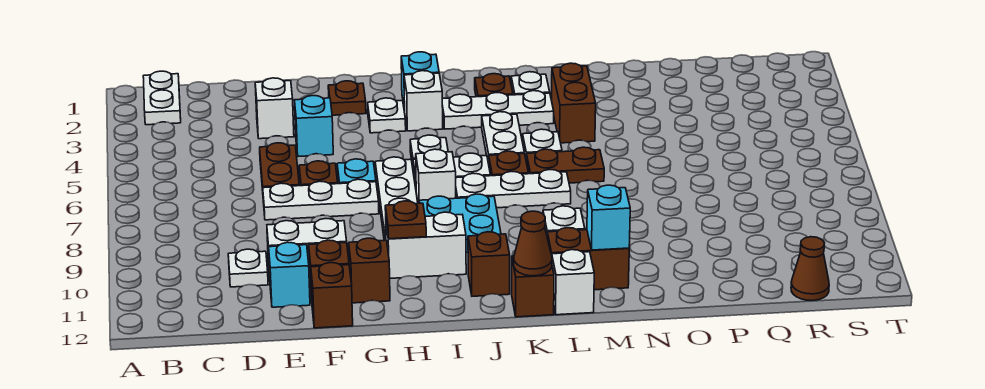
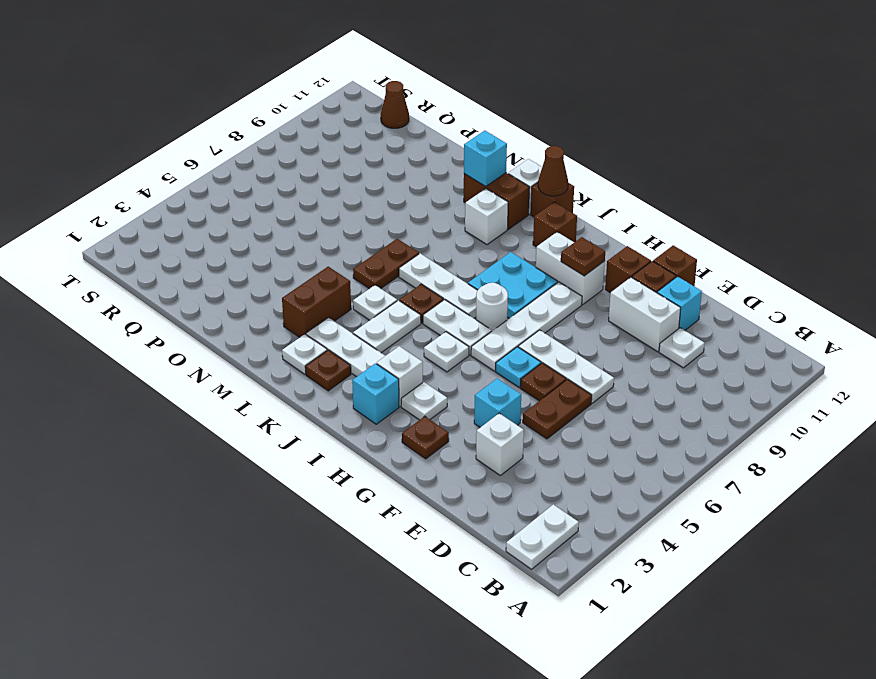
white brick I7 level 1 -> white round brick I7 level 1
brown plate L6:M6 level 1 -> brown plate M6:M7 level 1

